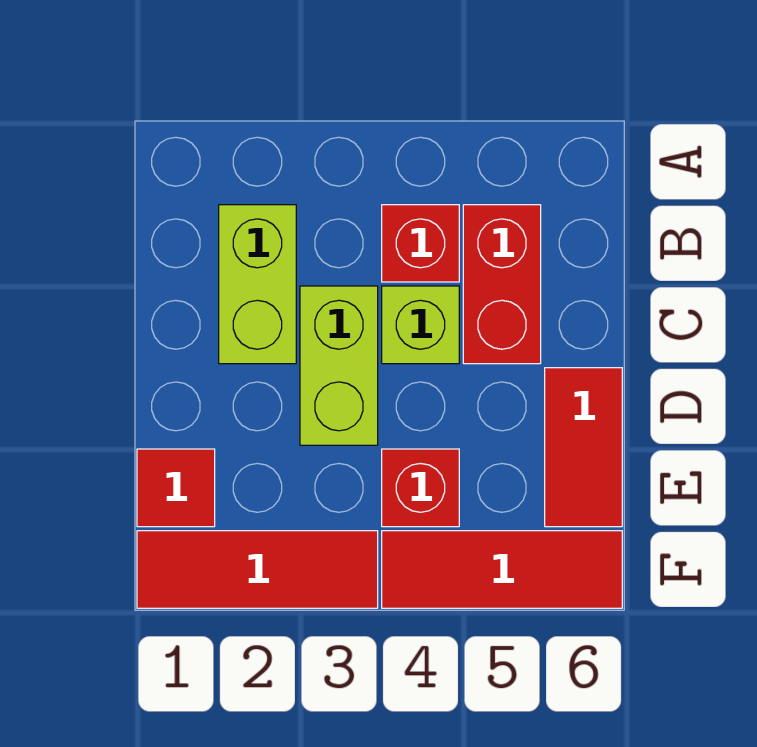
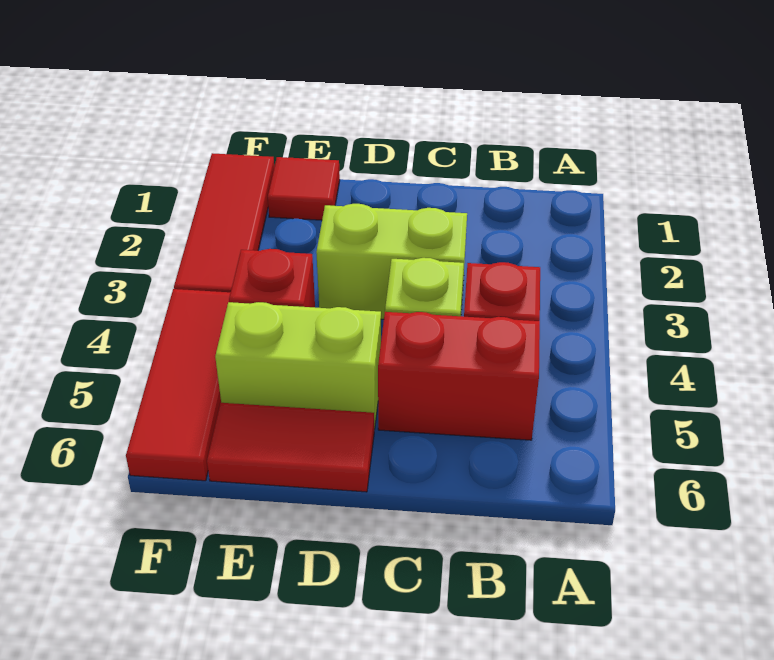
lime brick B2:C2 level 1 -> lime brick D5:E5 level 1

